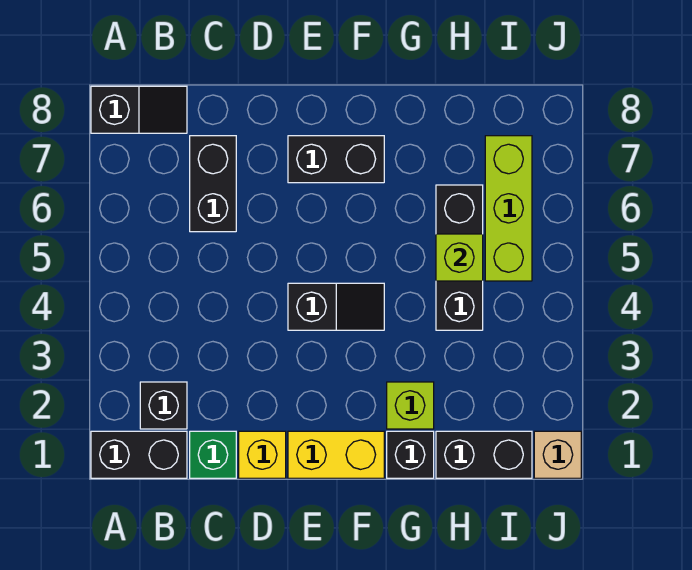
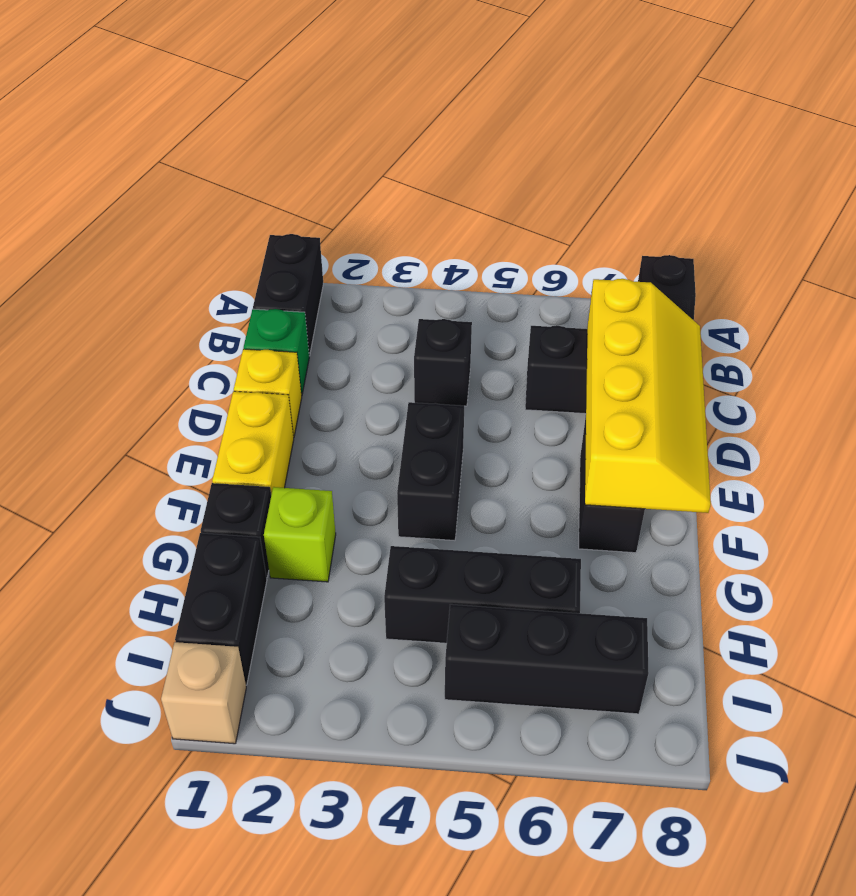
black brick B2 level 1 -> black brick C4 level 1
none -> yellow slope C7:F8 level 2 top 7
black slope E4:F4 level 1 top E -> black brick E4:F4 level 1
lime brick H5 level 2 -> none
lime brick I5:I7 level 1 -> black brick I5:I7 level 1

